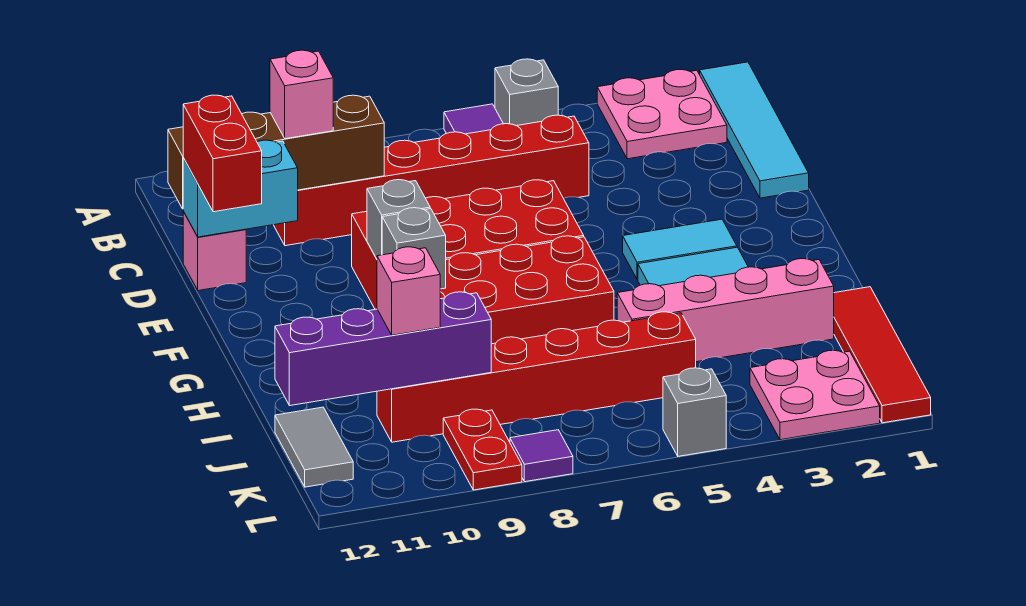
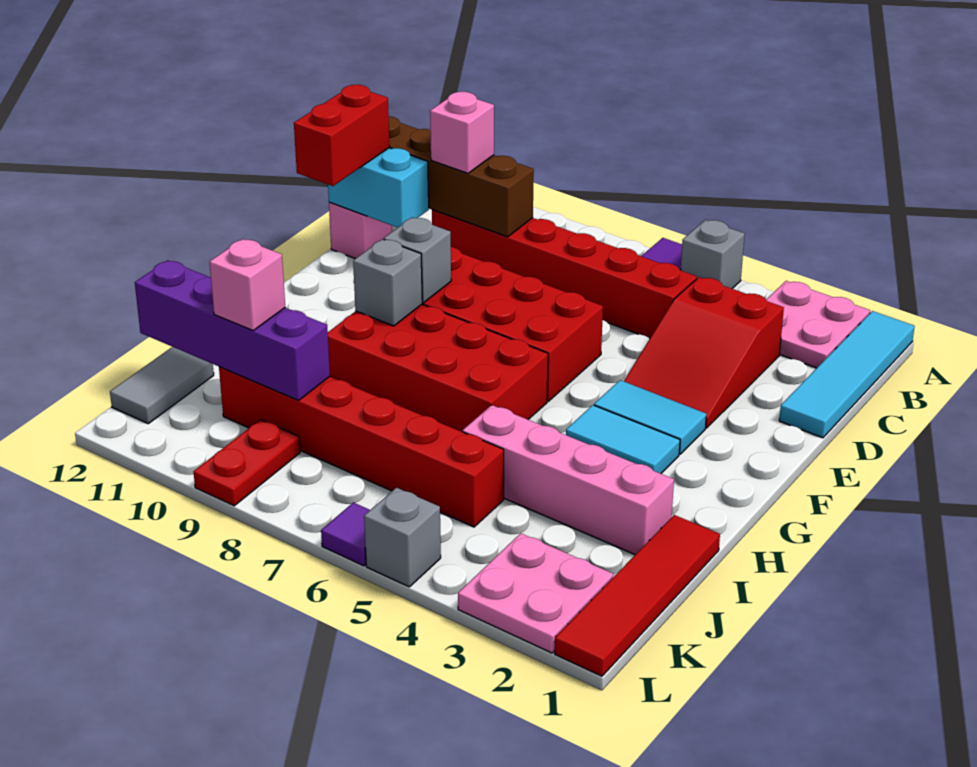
none -> red slope C3:E4 level 1 top C
purple tile L8 level 1 -> purple tile L6 level 1

